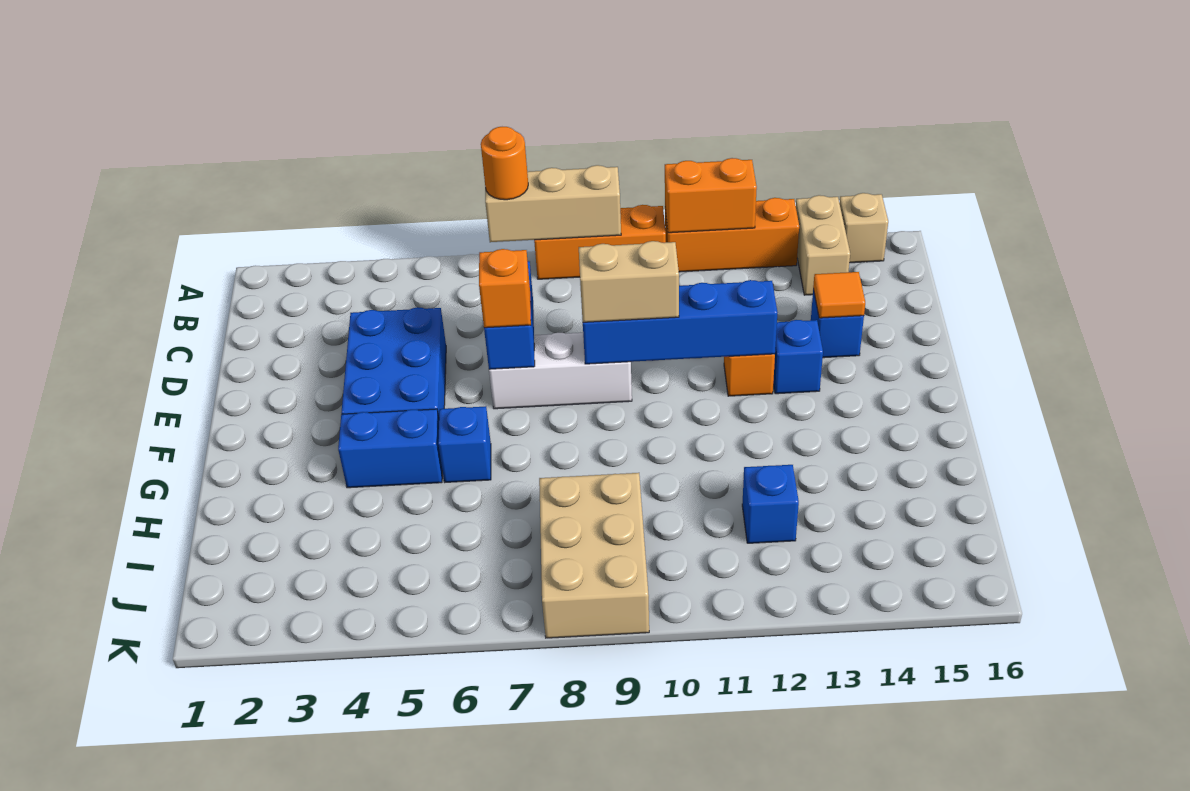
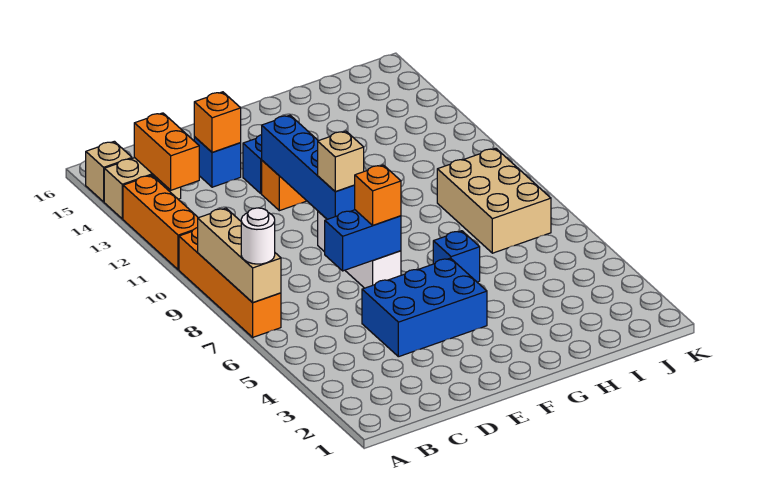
orange round brick A7 level 3 -> white round brick A7 level 3
orange brick A8:A10 level 1 -> orange brick A7:A10 level 1
orange brick A11:A12 level 2 -> orange brick B13:B14 level 2
orange tile D14 level 2 -> orange brick D14 level 2
tan brick E9:E10 level 3 -> tan brick E9 level 3
blue brick G4:G5 level 1 -> none
tan brick I8:K9 level 1 -> tan brick I7:J9 level 1
blue brick I12 level 1 -> none

